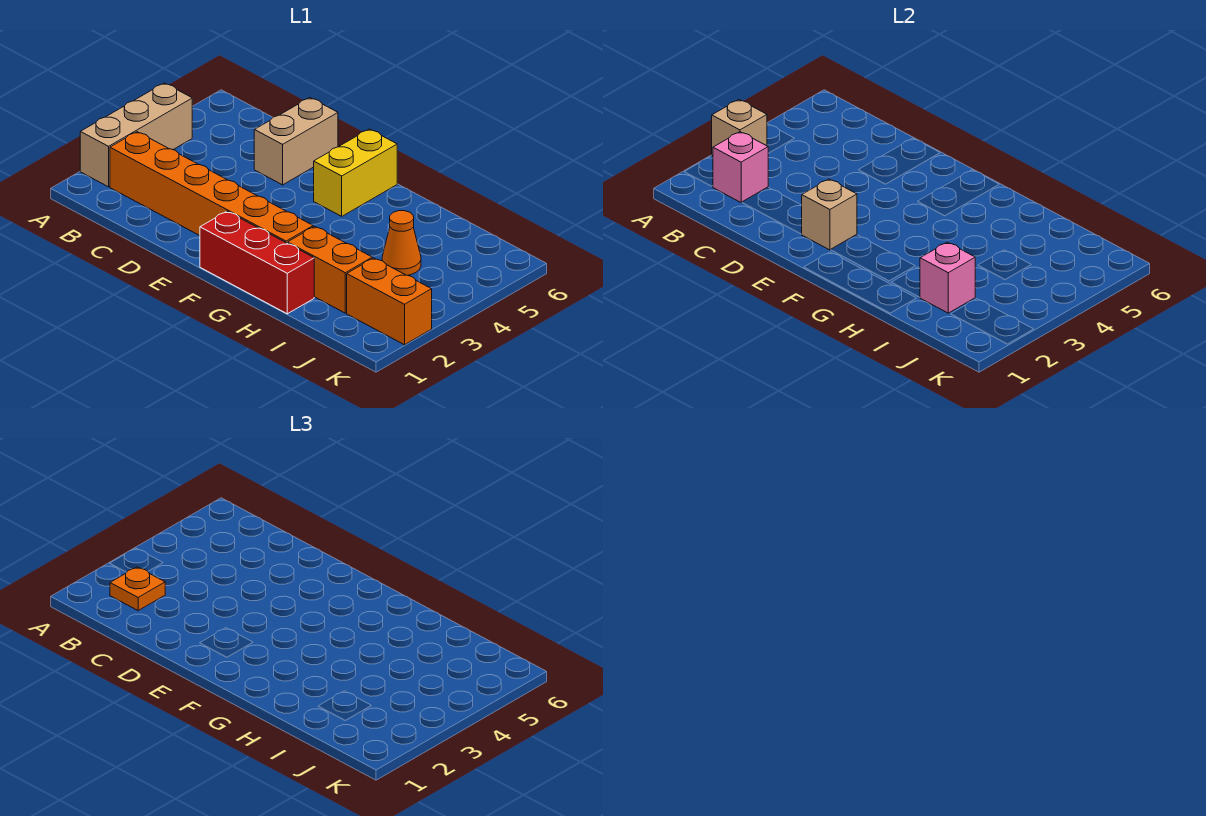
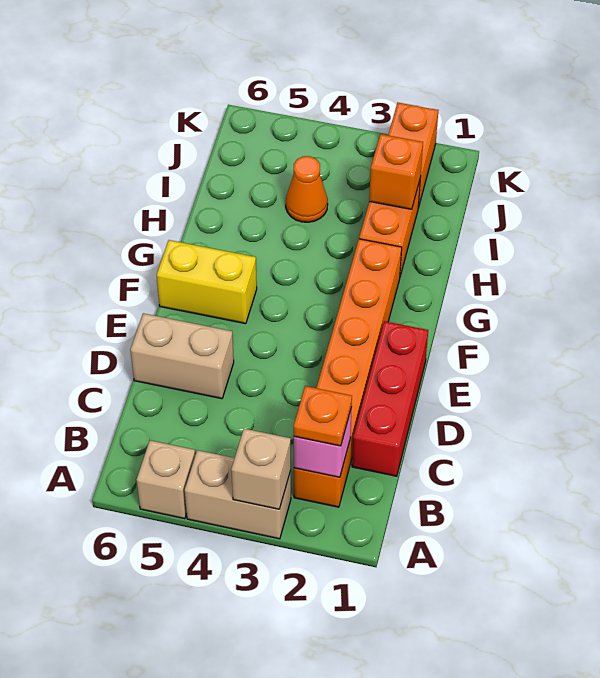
tan brick A2:A4 level 1 -> tan brick A3:A4 level 1
tan brick E2 level 2 -> tan brick A5 level 1
red brick F1:H1 level 1 -> red brick C1:E1 level 1
pink brick I2 level 2 -> orange brick I2 level 2

